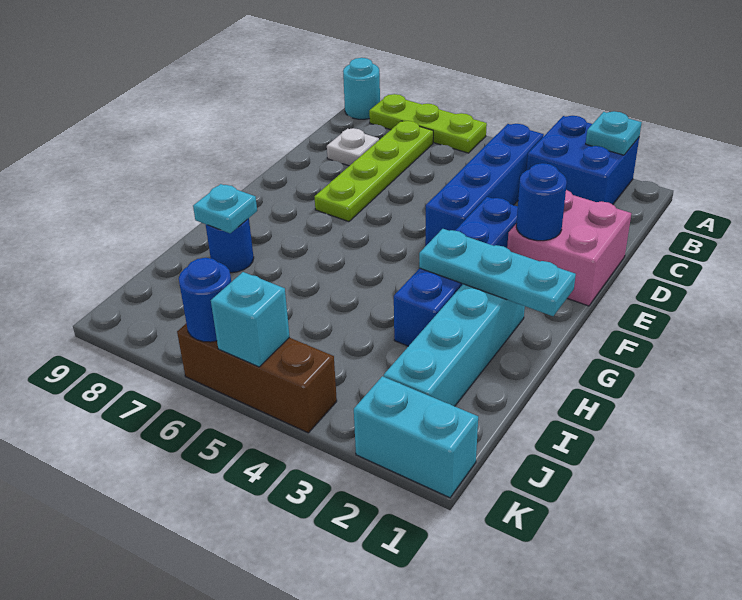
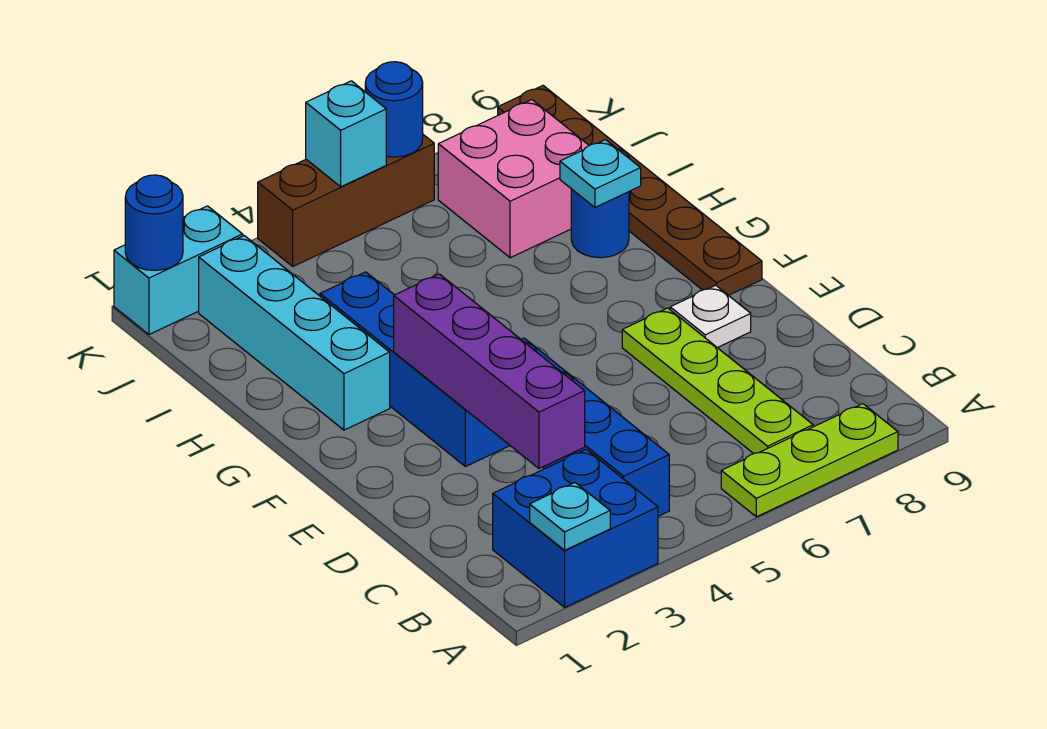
cyan round brick A9 level 1 -> none
none -> purple brick C3:F3 level 2
white plate C8 level 1 -> white plate E8 level 1
pink brick D1:E2 level 1 -> pink brick I7:J8 level 1
blue round brick E2 level 2 -> blue round brick K1 level 2
none -> brown plate F9:K9 level 1
cyan plate G1:G3 level 2 -> none

